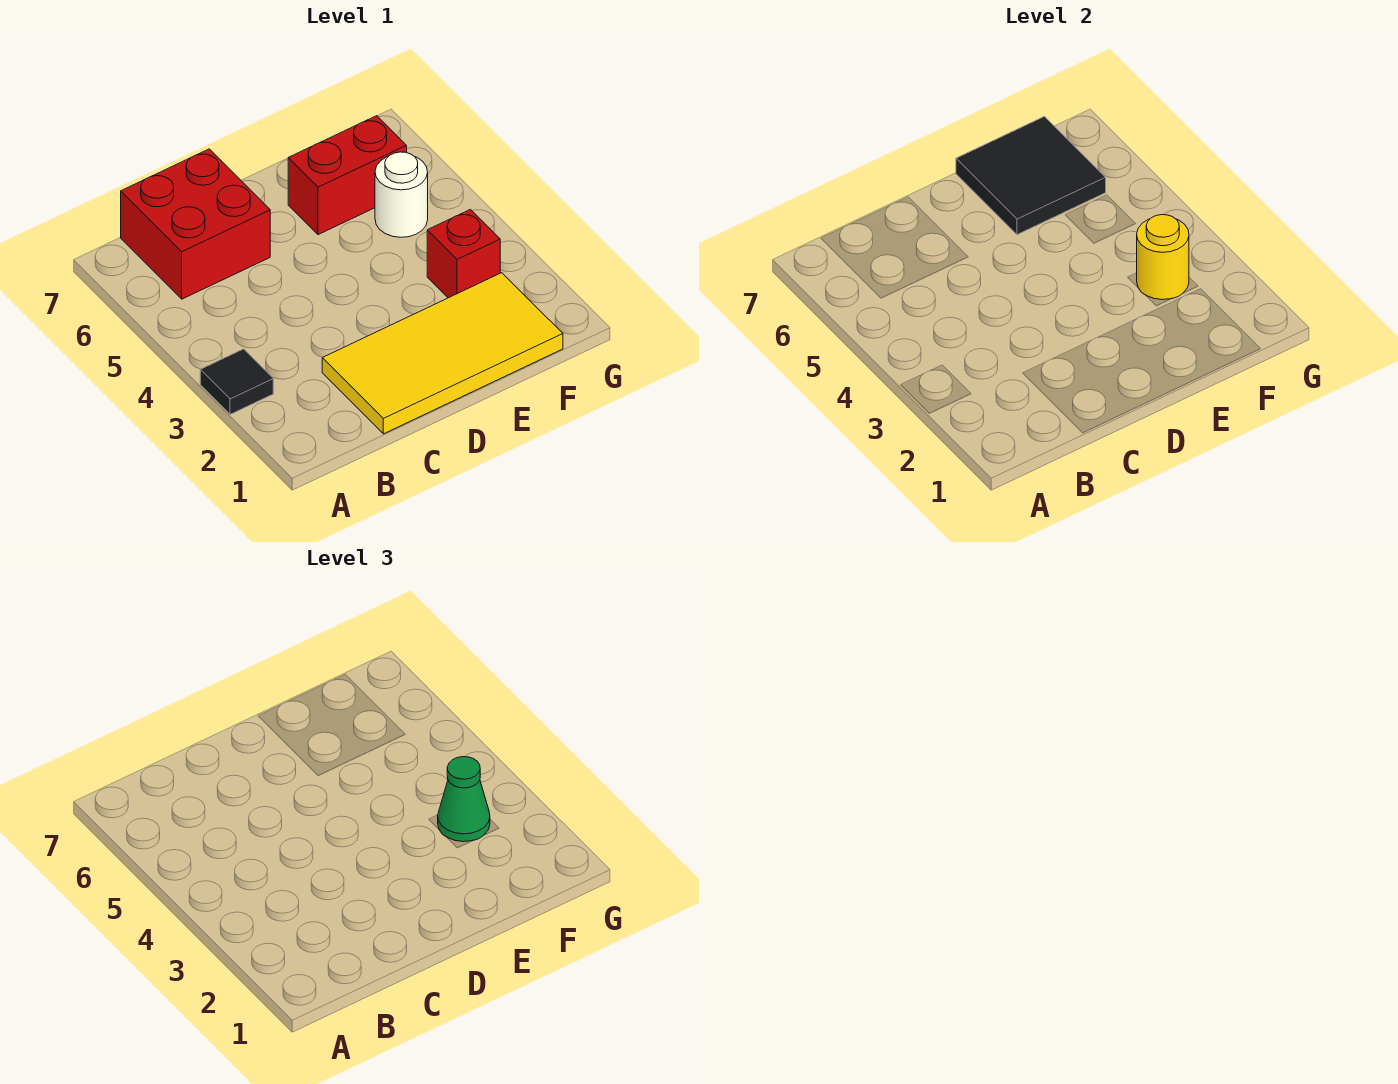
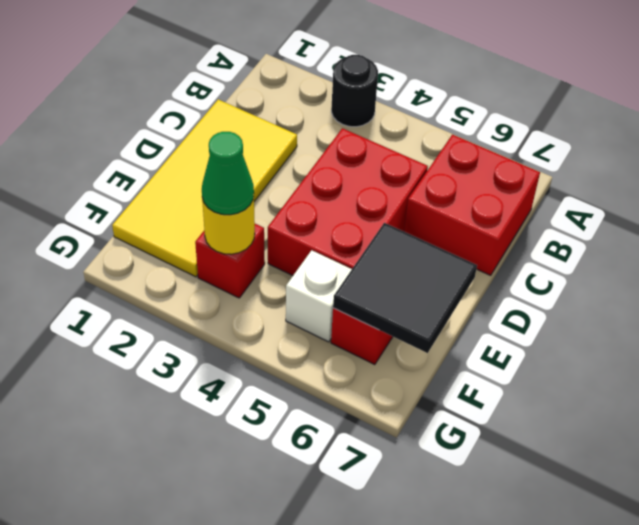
black tile A3 level 1 -> black round brick A3 level 1
none -> red brick C4:E5 level 1
white round brick F5 level 1 -> white brick F5 level 1

